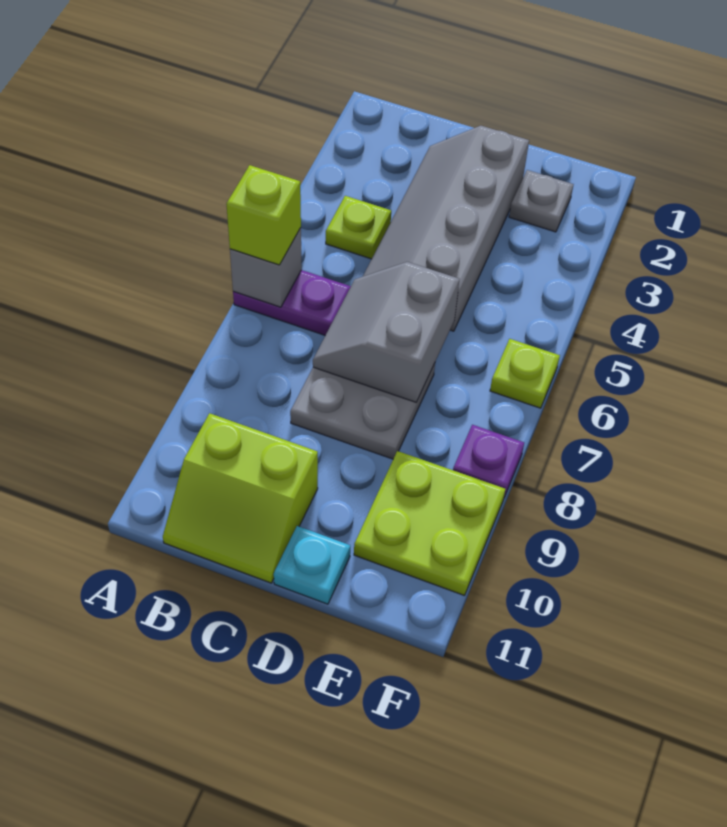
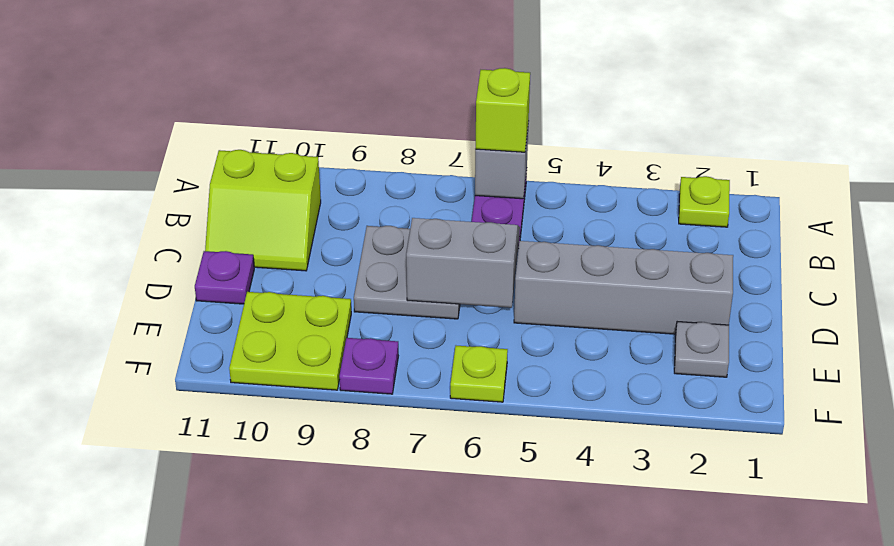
lime plate B4 level 1 -> lime plate A2 level 1
lime slope B10:C11 level 1 top 10 -> lime slope B10:C11 level 1 top B
cyan plate D11 level 1 -> purple plate D11 level 1

